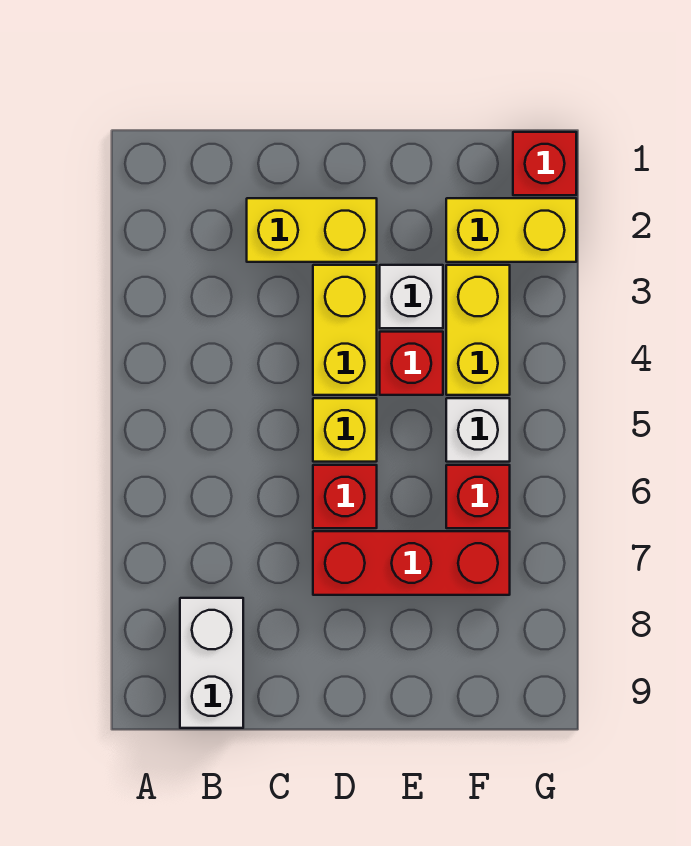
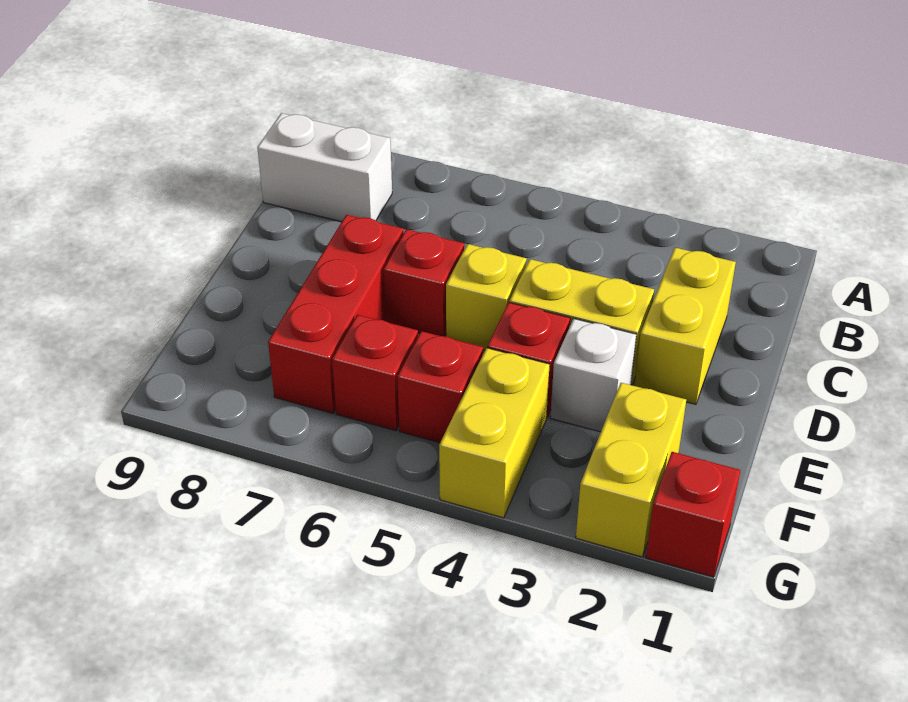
yellow brick F3:F4 level 1 -> yellow brick F4:G4 level 1
white brick F5 level 1 -> red brick F5 level 1

